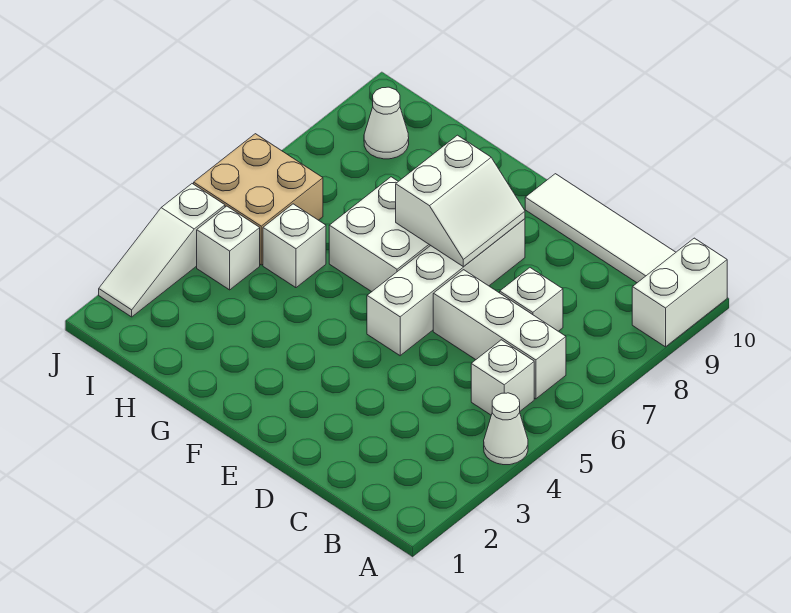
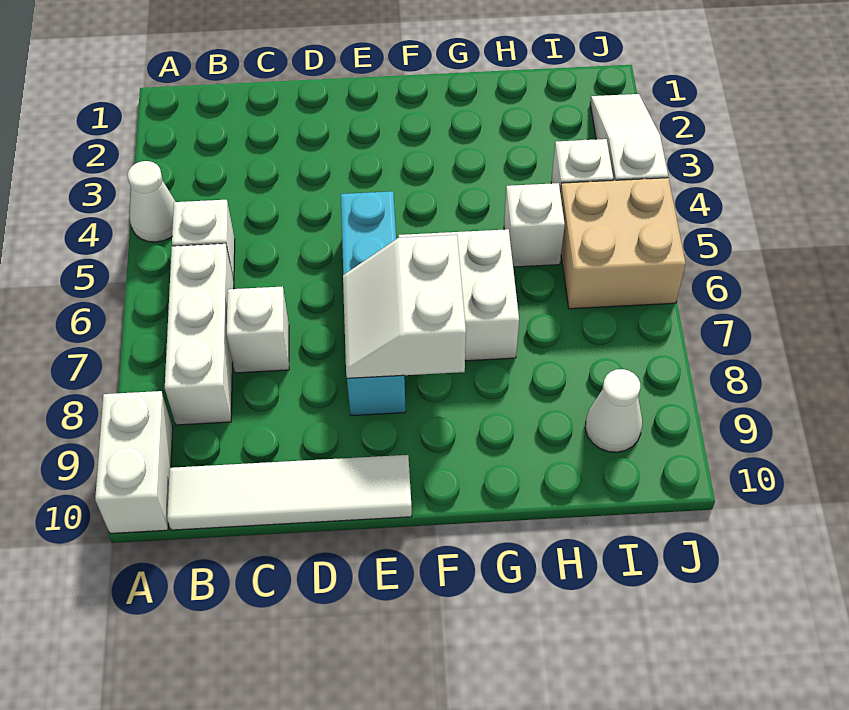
white brick B6:D6 level 1 -> white brick B6:B8 level 1
white brick E5:E8 level 1 -> cyan brick E5:E8 level 1

